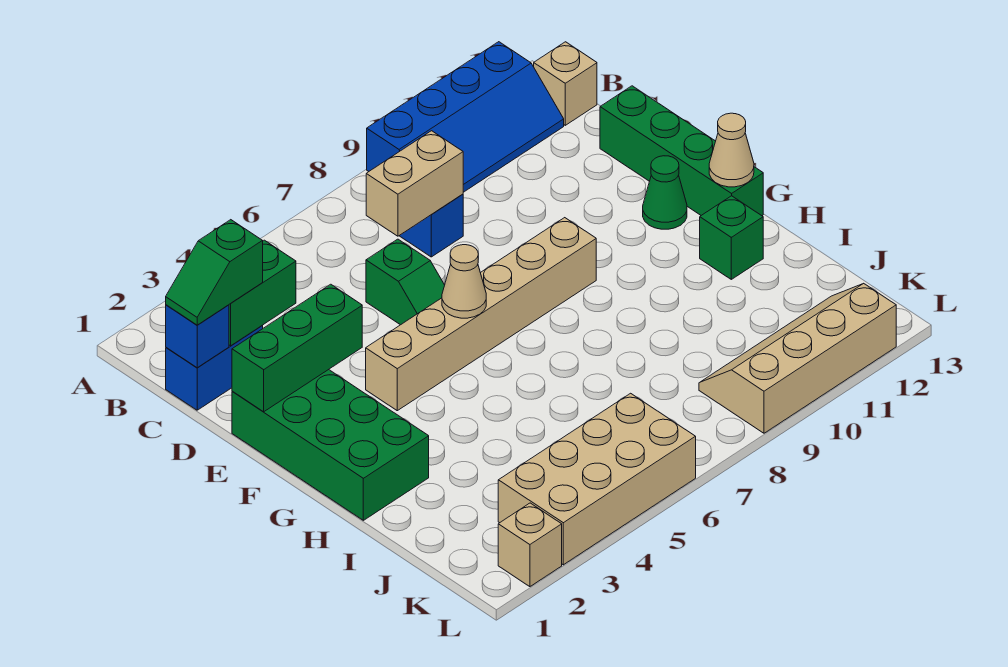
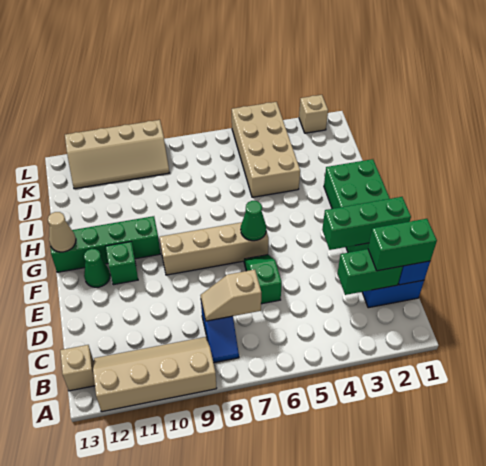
blue slope A9:B12 level 1 top A -> tan slope A9:B12 level 1 top A
green slope C1:C2 level 3 top 2 -> green brick C1:C2 level 3
tan brick C7:C8 level 2 -> tan slope C7:C8 level 2 top 7
green brick D13:G13 level 1 -> green brick G10:G13 level 1
tan brick F4:F9 level 1 -> tan brick F6:F9 level 1
tan cone F6 level 2 -> green cone F6 level 2
green brick H12 level 1 -> green brick F11 level 1
tan brick K3:L6 level 1 -> tan brick I4:L5 level 1

